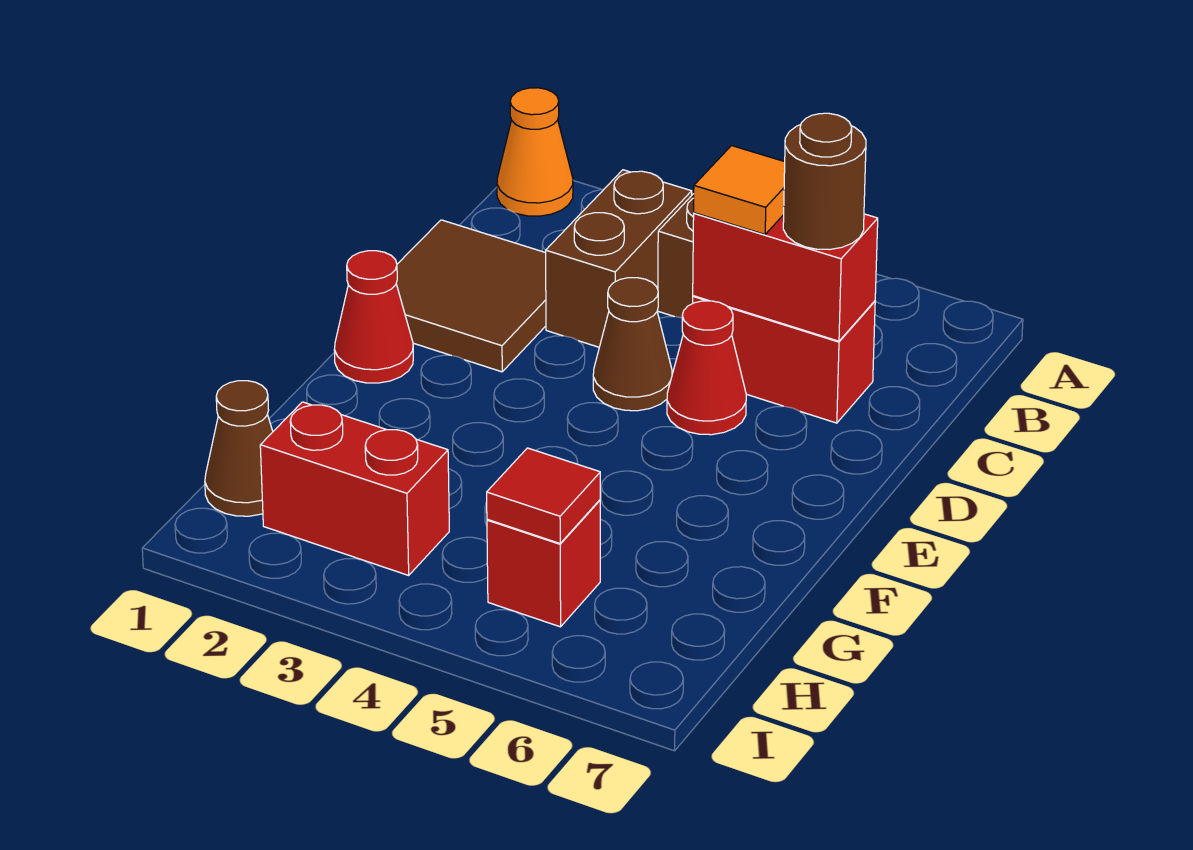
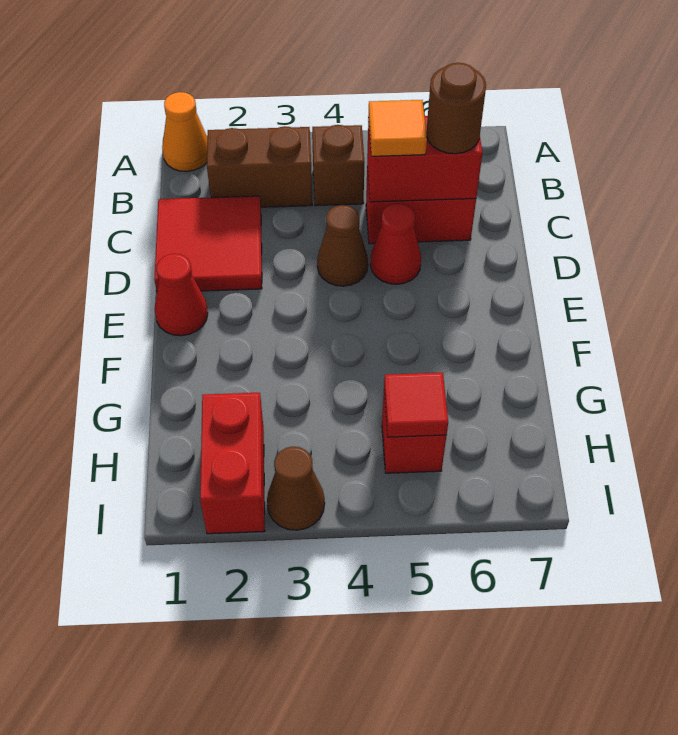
brown brick B3:C3 level 1 -> brown brick B2:B3 level 1
brown tile C1:D2 level 1 -> red tile C1:D2 level 1
brown cone H1 level 1 -> brown cone I3 level 1
red brick H2:H3 level 1 -> red brick H2:I2 level 1

